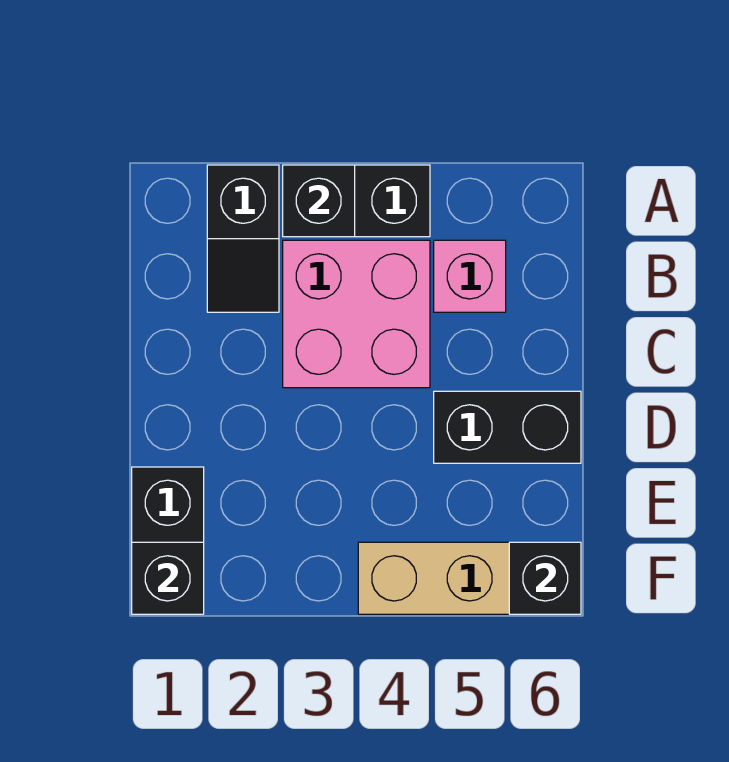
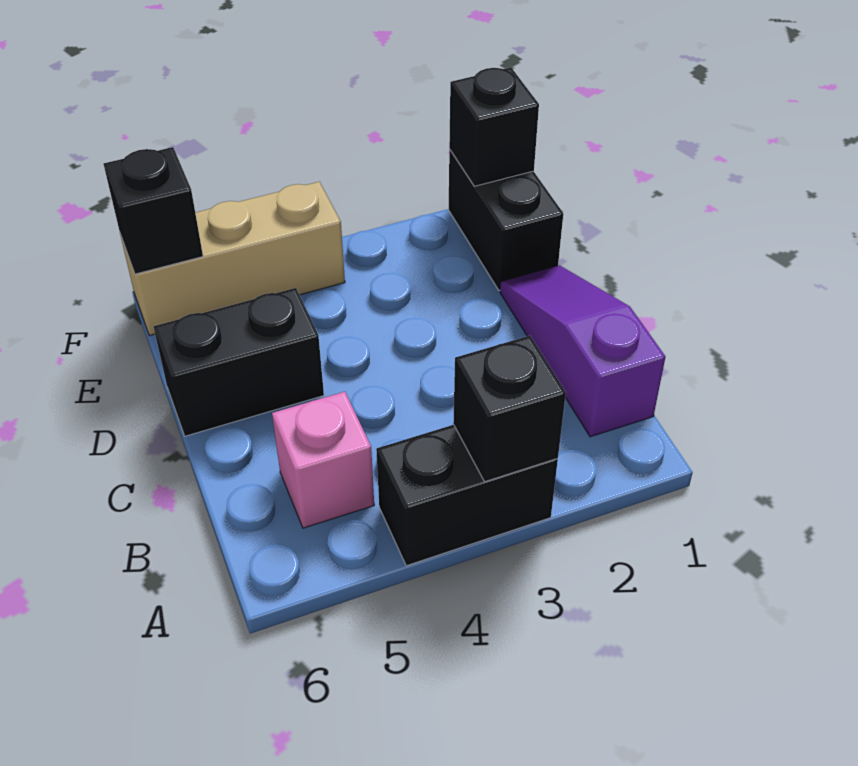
black slope A2:B2 level 1 top A -> none
none -> purple slope B1:D1 level 1 top B
pink brick B3:C4 level 1 -> none

